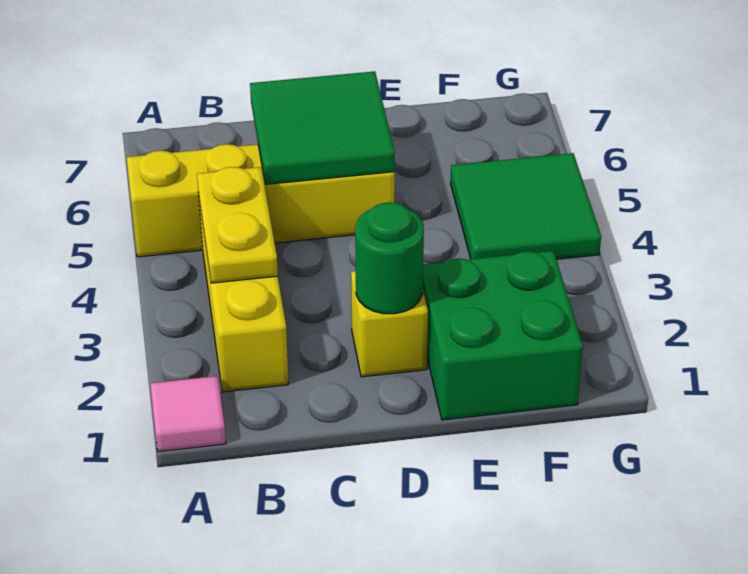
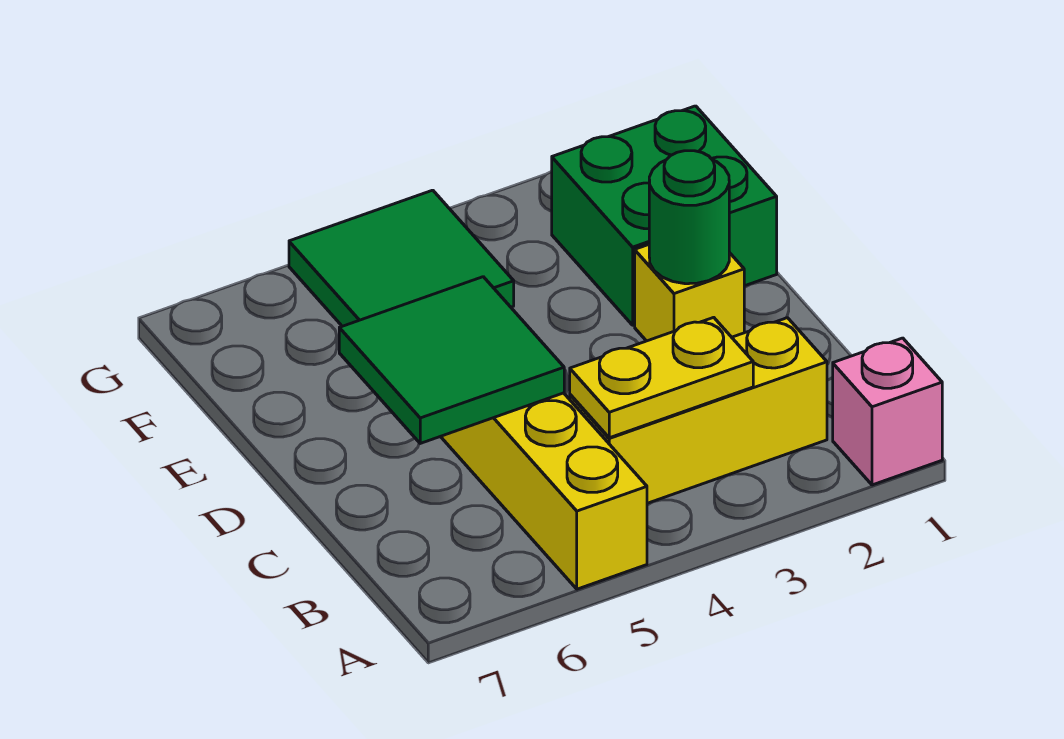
pink tile A1 level 1 -> pink brick A1 level 1

